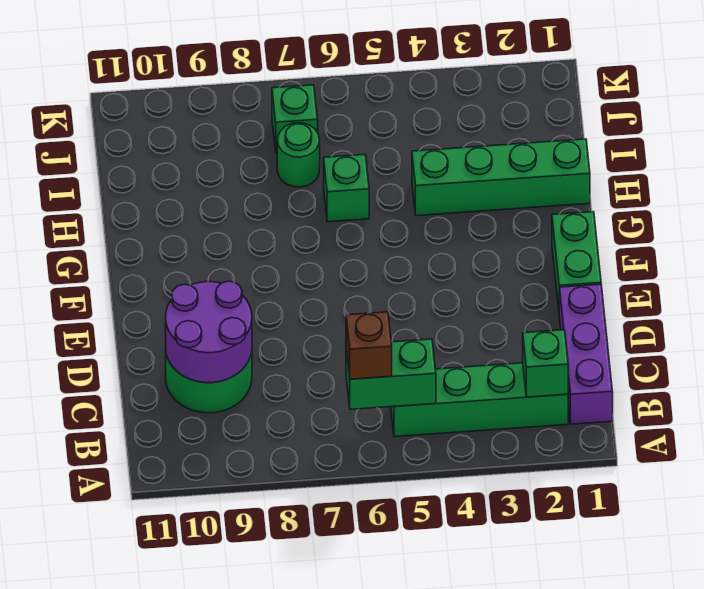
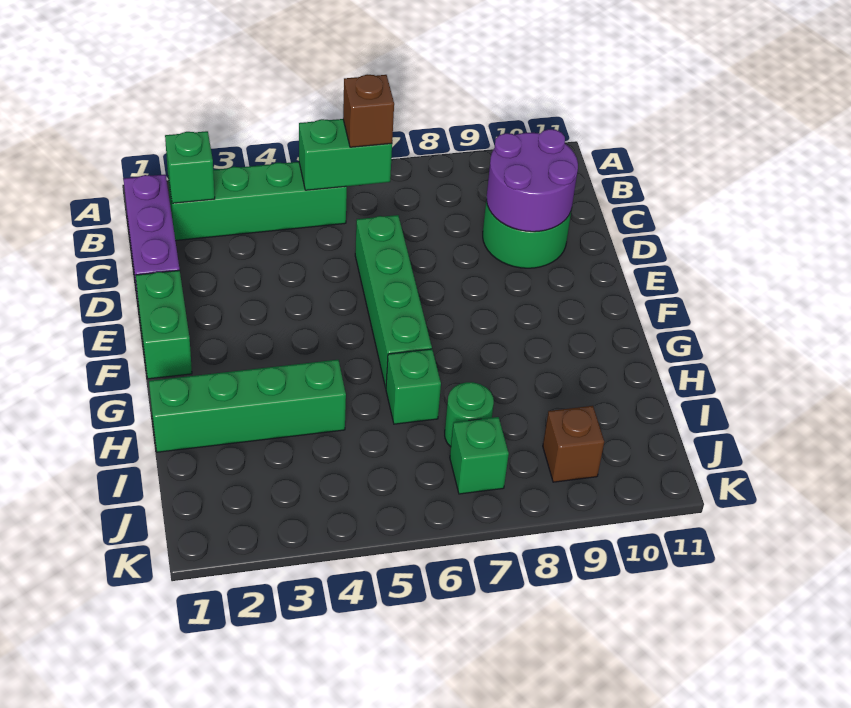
none -> green brick D6:G6 level 1
none -> brown brick J9 level 1

